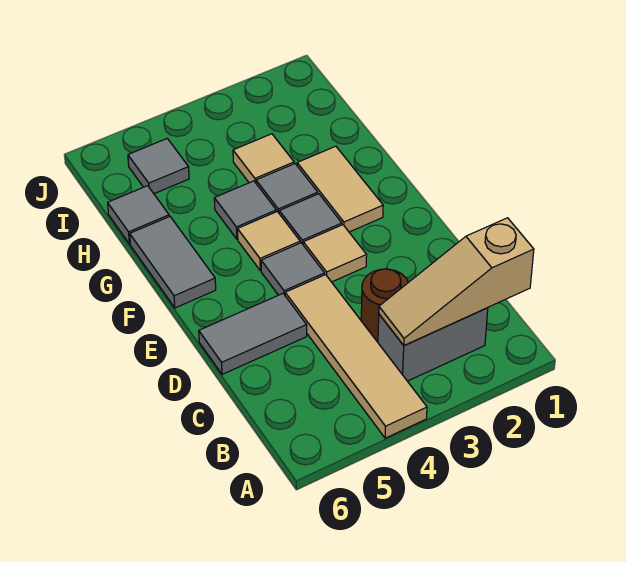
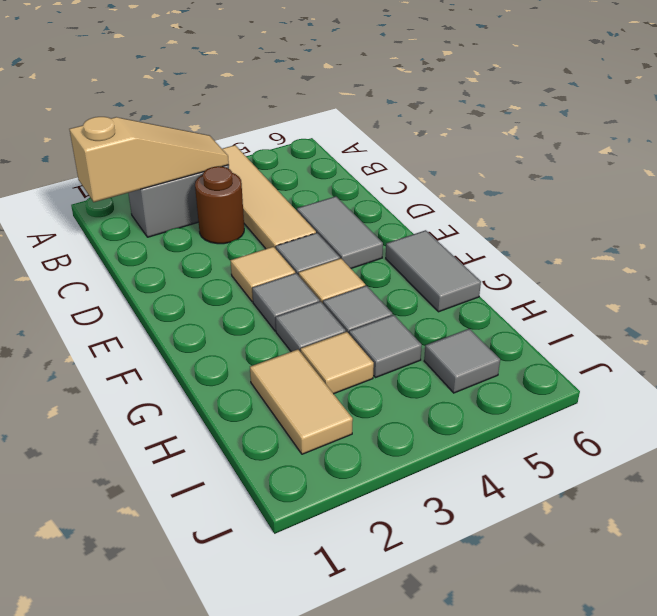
grey tile D5:D6 level 1 -> grey tile D5:E5 level 1
tan tile F2:G2 level 1 -> tan tile H2:I2 level 1
grey tile H6 level 1 -> grey tile H4 level 1

